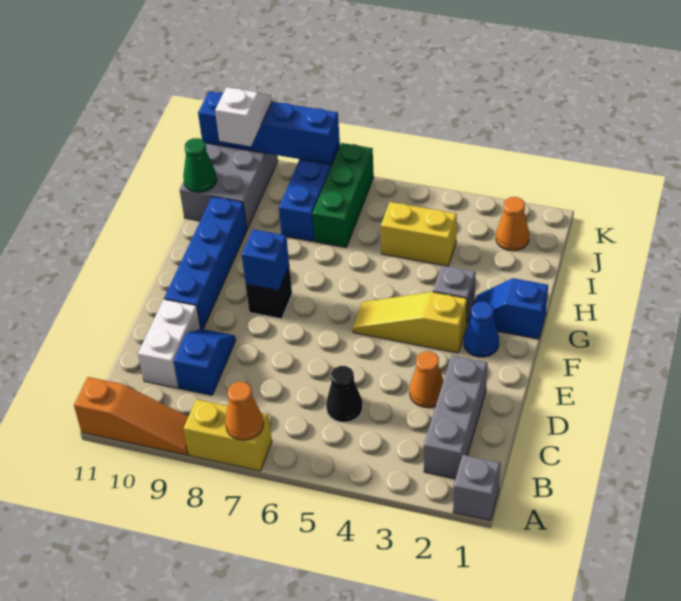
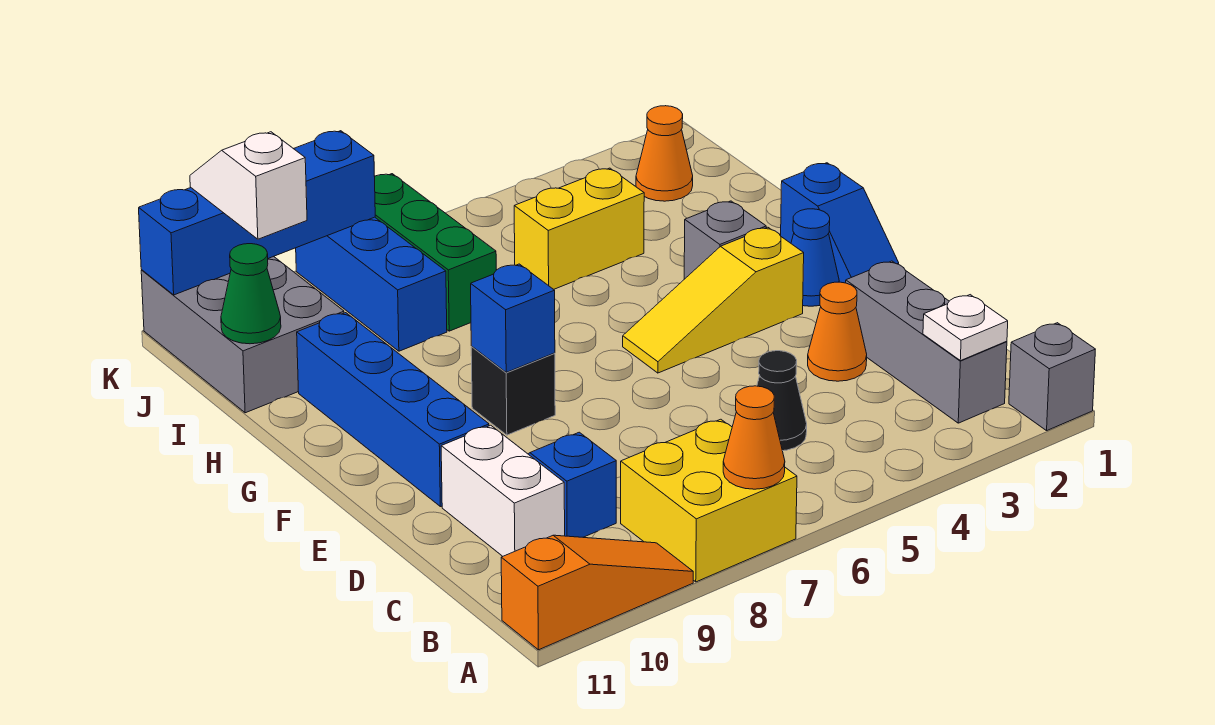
yellow brick A7:A8 level 1 -> yellow brick A7:B8 level 1
none -> white plate B2 level 2
blue slope G1:G2 level 1 top 1 -> blue slope F1:G1 level 1 top G

